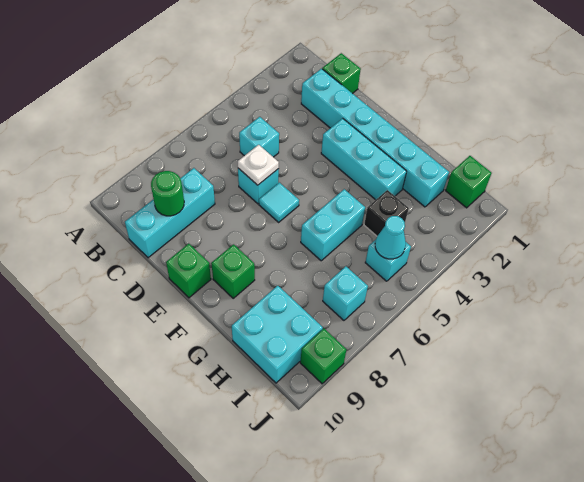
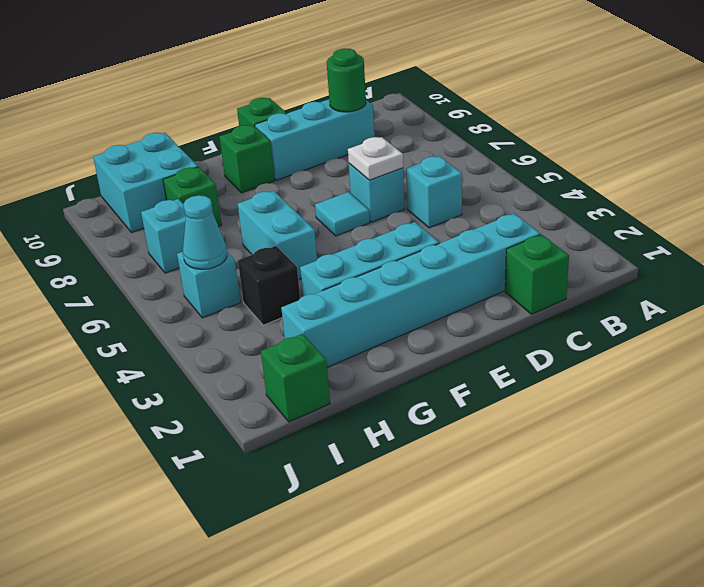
cyan brick C8:C10 level 1 -> cyan brick C9:E9 level 1
green brick J9 level 1 -> green brick H8 level 1

